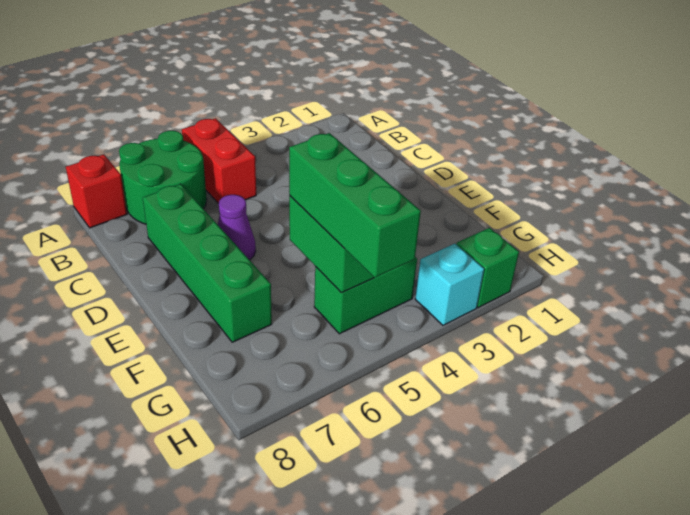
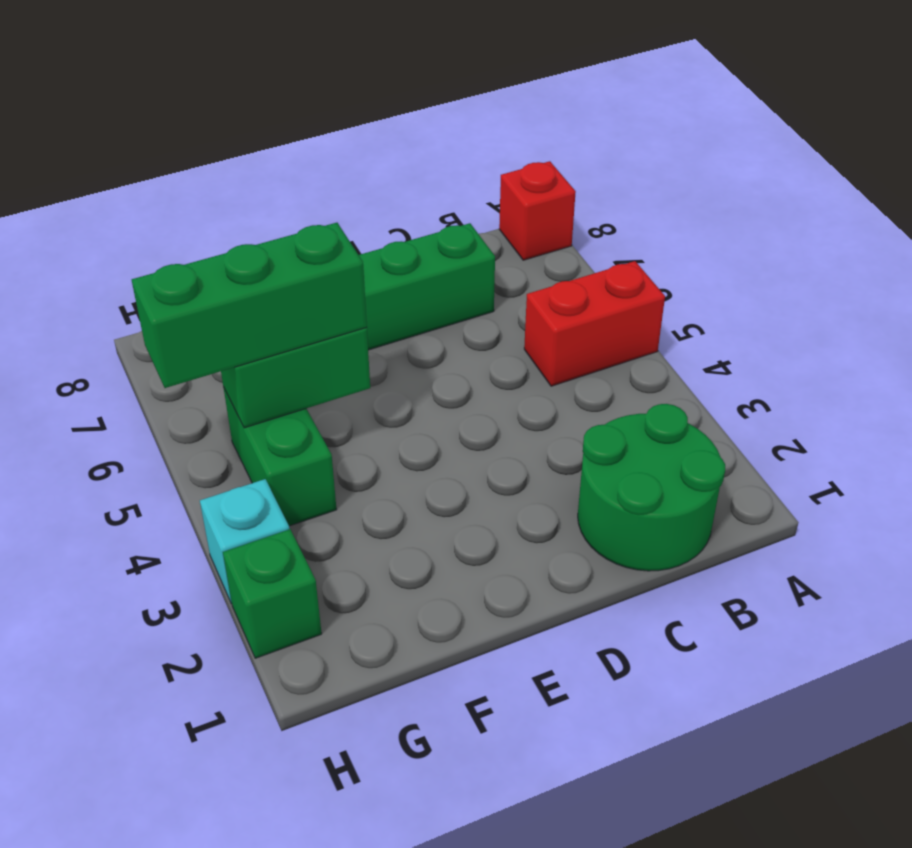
green round brick A6:B7 level 1 -> green round brick B1:C2 level 1
purple cone D6 level 1 -> none

